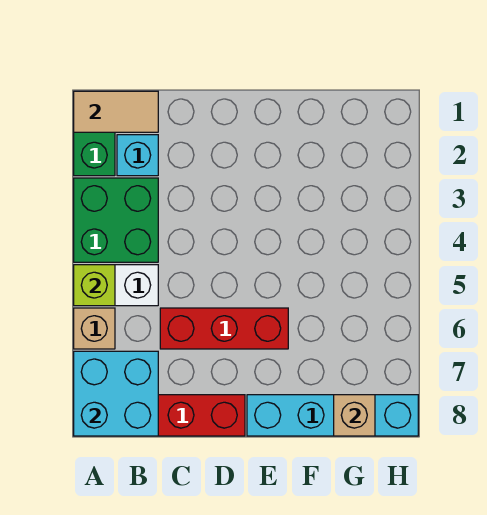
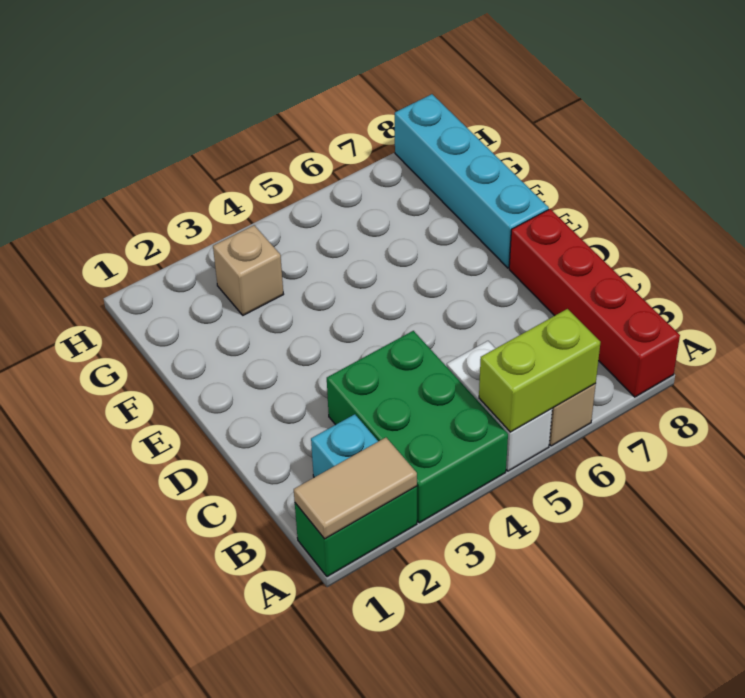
tan tile A1:B1 level 2 -> tan tile A1:A2 level 2
green brick A3:B4 level 1 -> green brick A3:C4 level 1
lime brick A5 level 2 -> lime brick A5:A6 level 2
cyan brick A7:B8 level 2 -> none
red brick C6:E6 level 1 -> none
tan brick G8 level 2 -> tan brick G3 level 1

